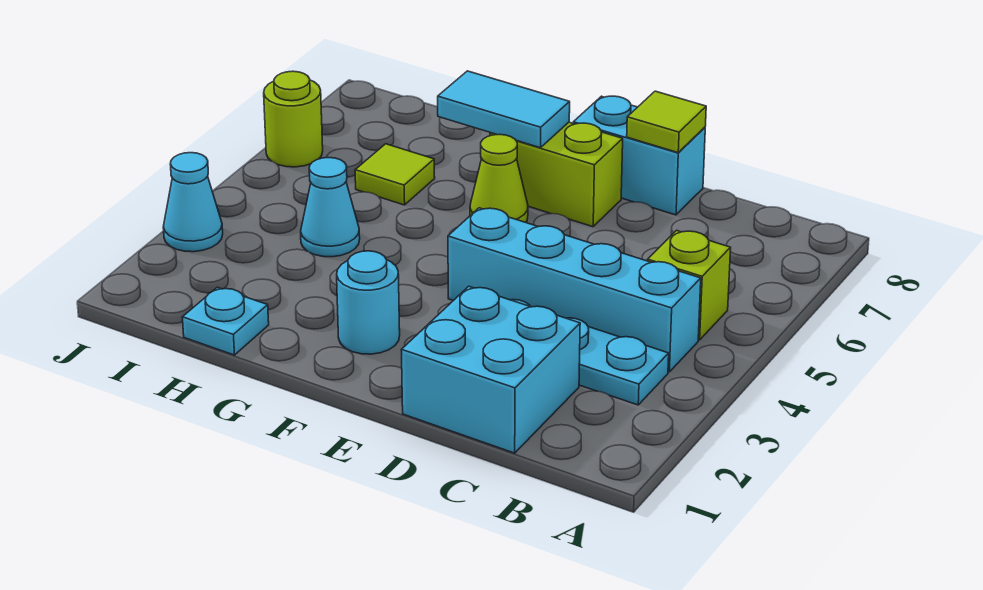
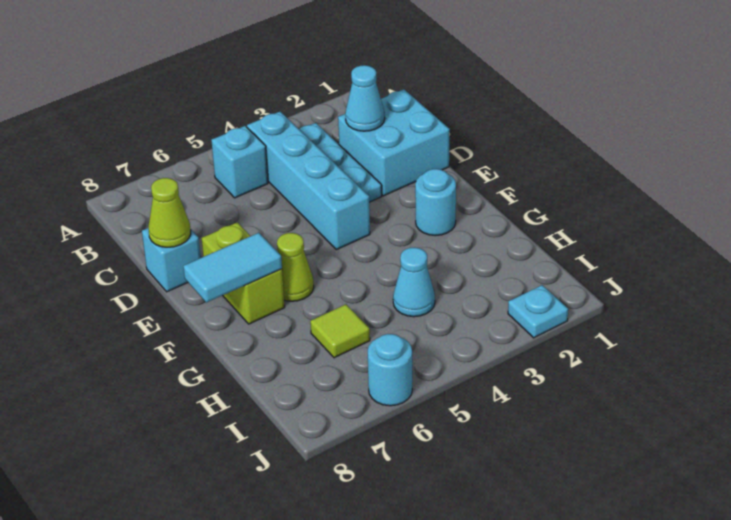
lime brick B5 level 1 -> cyan brick B5 level 1
cyan brick D8:E8 level 1 -> cyan brick D8 level 1
lime tile D8 level 2 -> lime cone D8 level 2
cyan tile F7:G7 level 2 -> cyan tile F7:F8 level 2
cyan plate H1 level 1 -> cyan plate J2 level 1
cyan cone J3 level 1 -> cyan cone C2 level 2
lime round brick J6 level 1 -> cyan round brick J6 level 1

